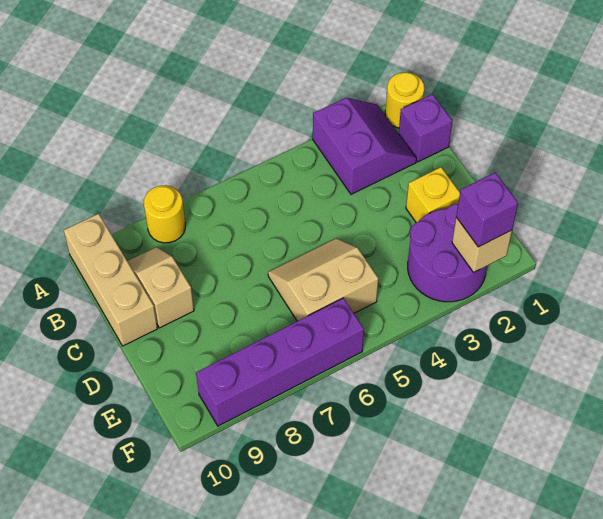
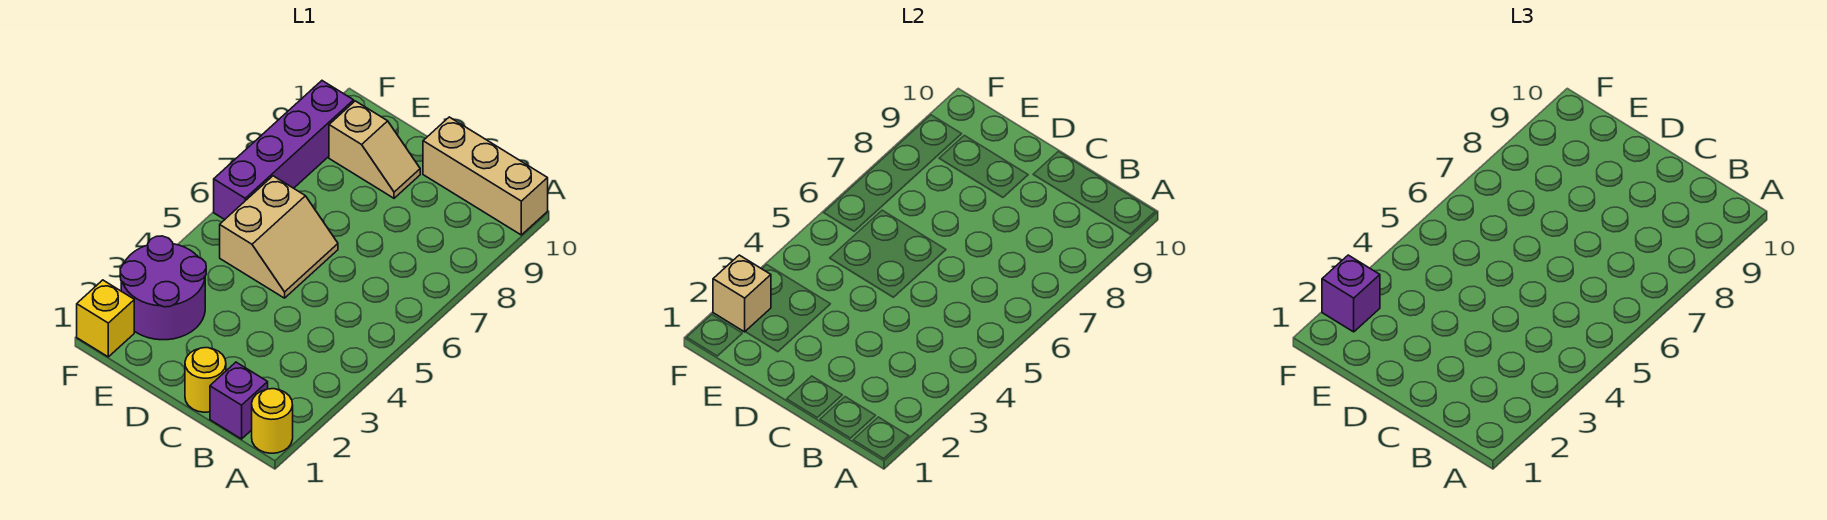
purple slope A2:B3 level 1 top 3 -> none
yellow round brick A8 level 1 -> yellow round brick C1 level 1
tan slope B9:C9 level 1 top C -> tan slope D9:E9 level 1 top E
yellow brick D2 level 1 -> yellow brick F1 level 1

